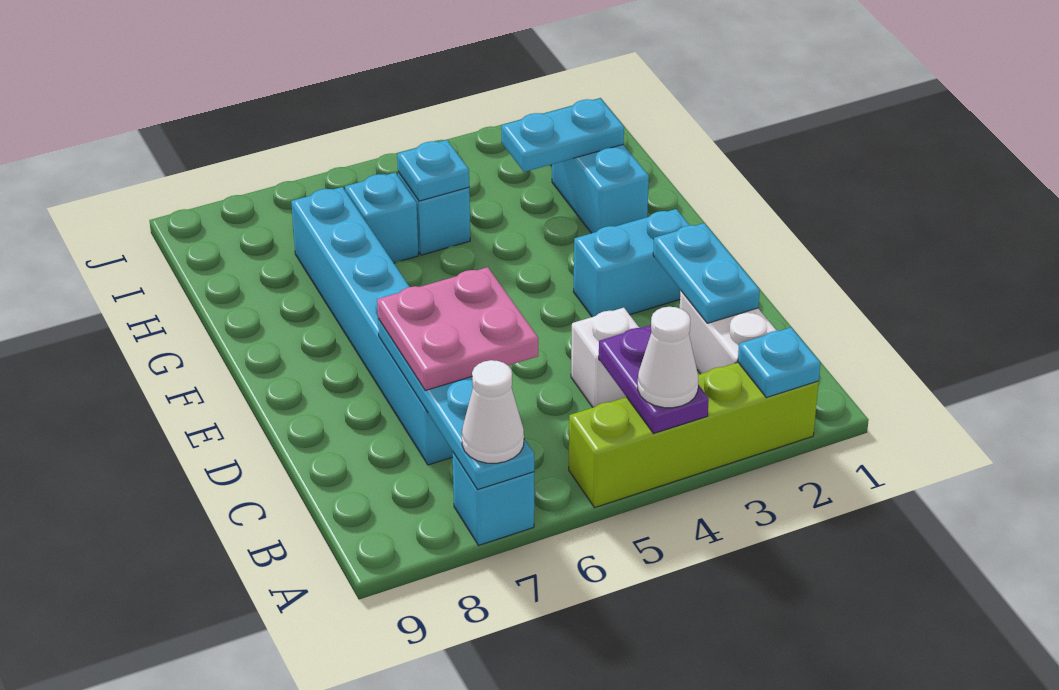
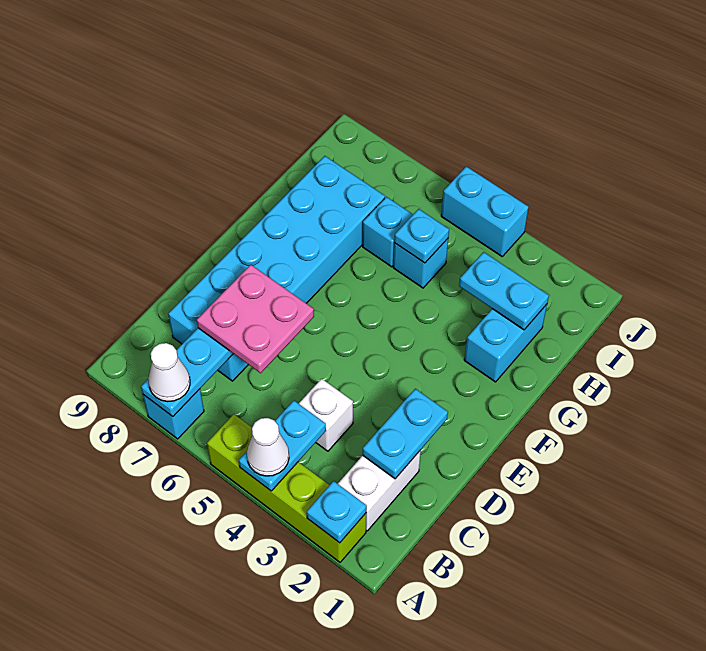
purple plate A4:B4 level 2 -> cyan plate A4:B4 level 2
cyan brick C7:H7 level 1 -> cyan brick C7:H8 level 1
cyan brick E2:E3 level 1 -> cyan brick J4:J5 level 1

